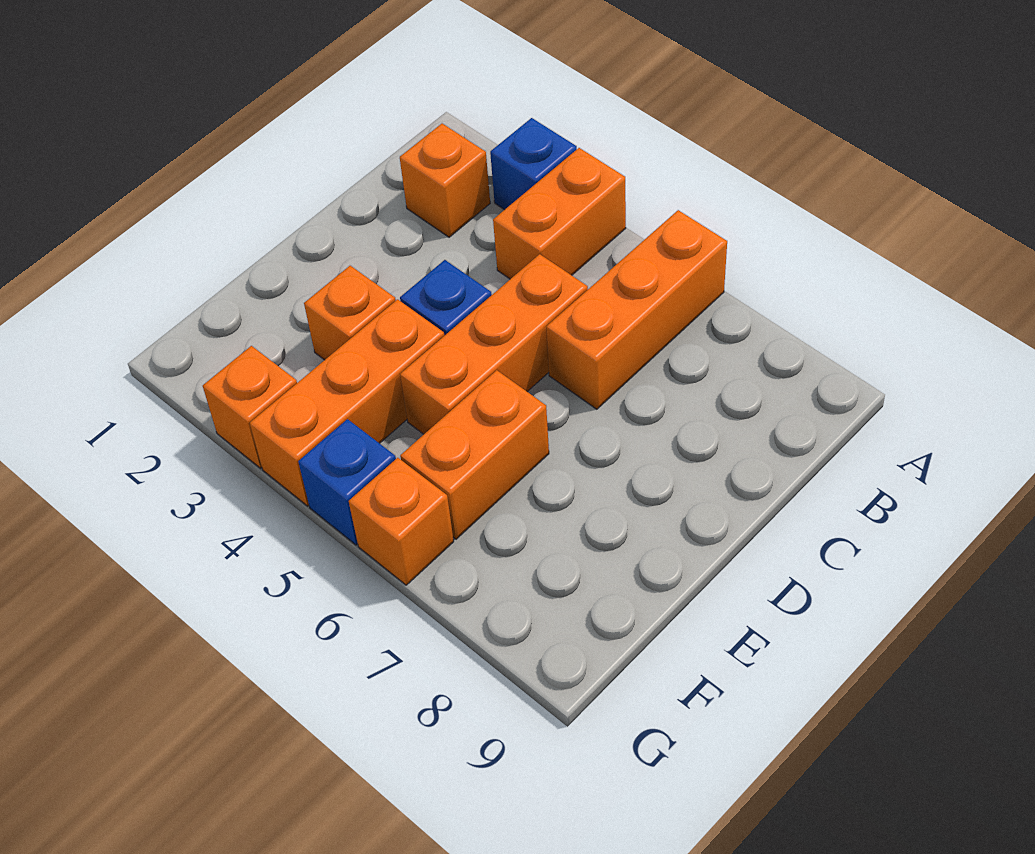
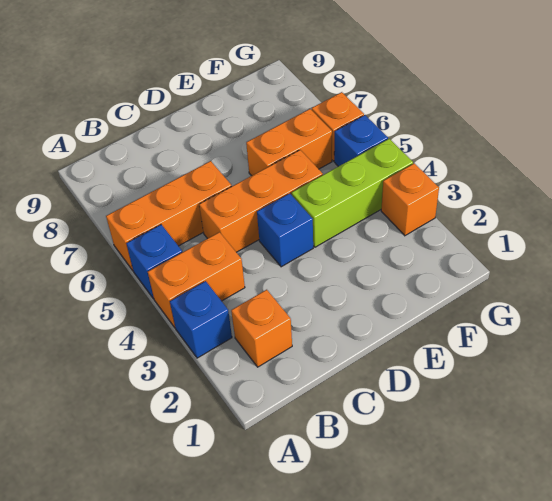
none -> blue brick A5 level 1
orange brick E3 level 1 -> none
orange brick E4:G4 level 1 -> lime brick E4:G4 level 1

